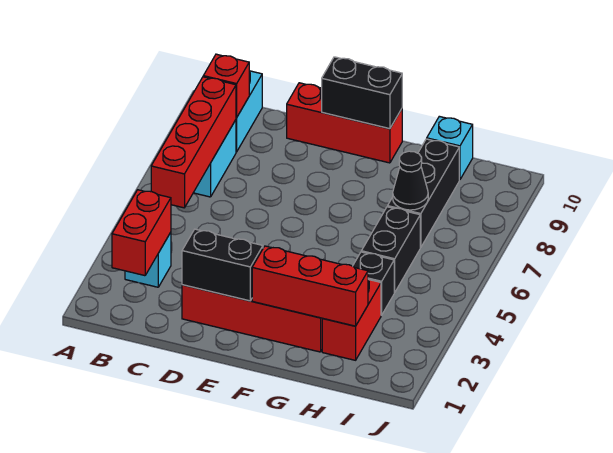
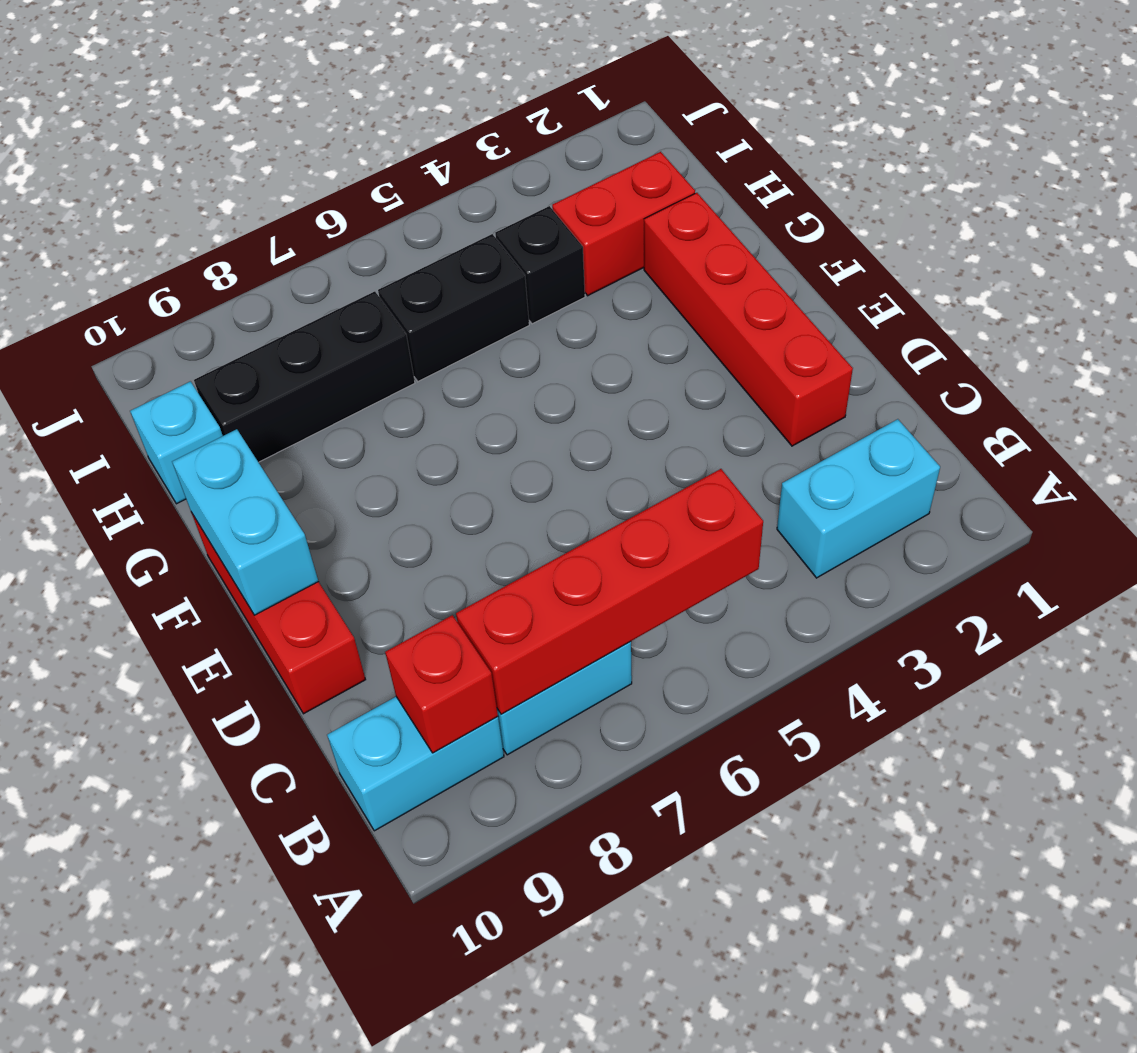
red brick B2:B3 level 2 -> none
cyan brick B3 level 1 -> cyan brick B2:B3 level 1
black brick D2:E2 level 2 -> none
black brick E10:F10 level 2 -> cyan brick E10:F10 level 2
red brick F2:H2 level 2 -> none
black cone H7 level 2 -> none

